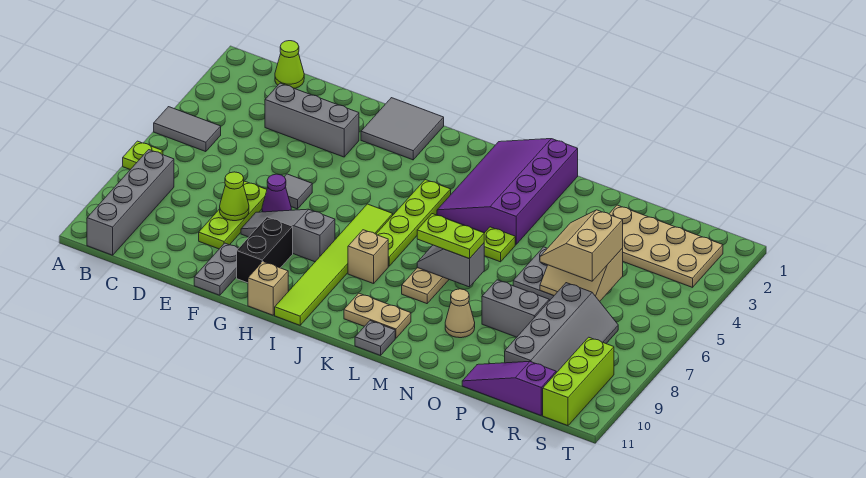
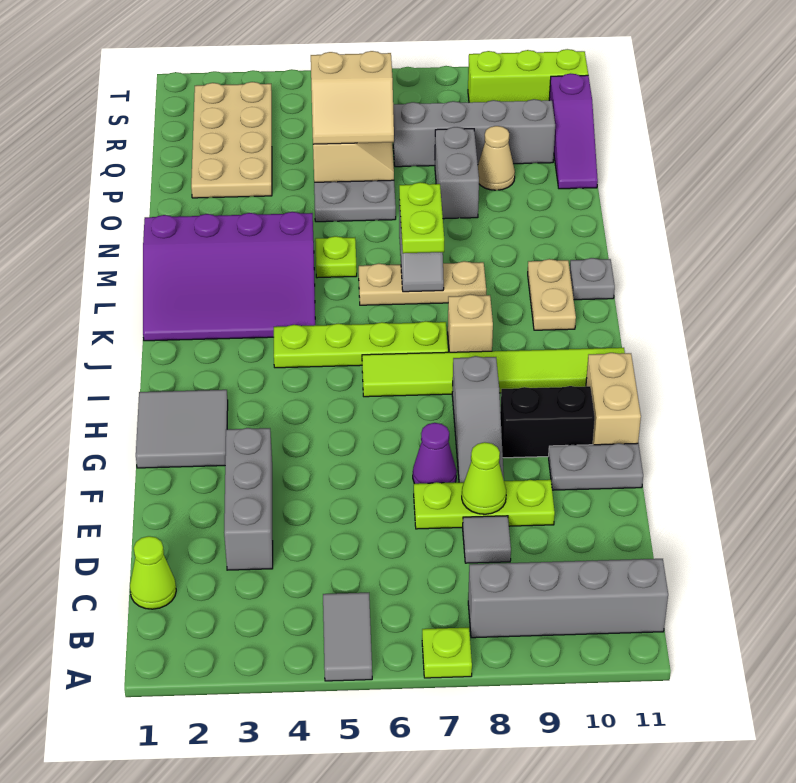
grey tile F6 level 1 -> grey tile D8 level 1
tan brick H11 level 1 -> tan brick G11:H11 level 1
tan cone N9 level 1 -> tan cone P9 level 1

